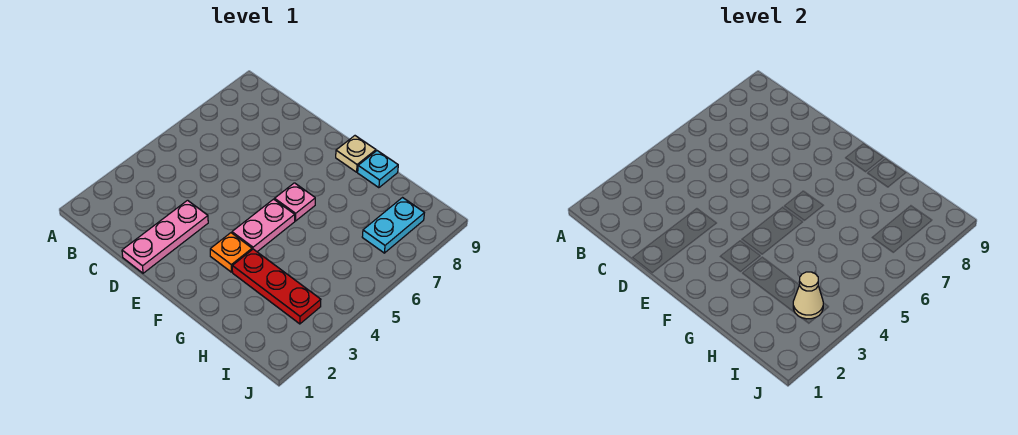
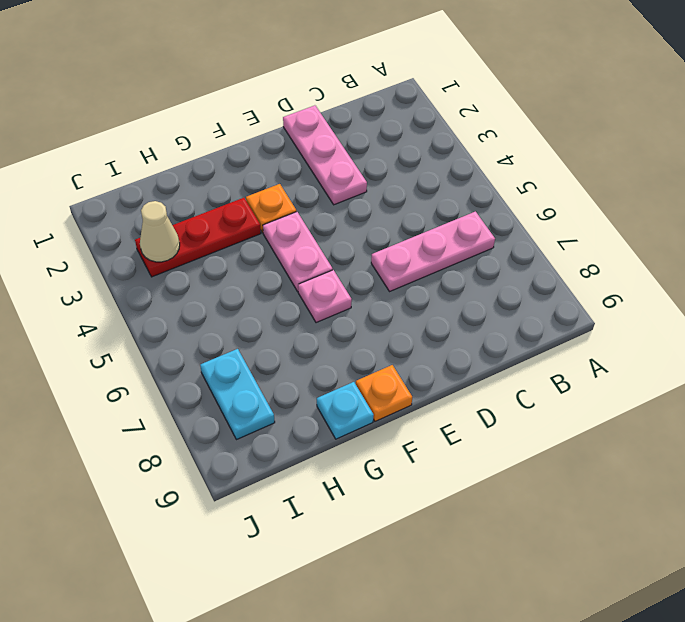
none -> pink plate B6:D6 level 1
tan plate F9 level 1 -> orange plate F9 level 1

